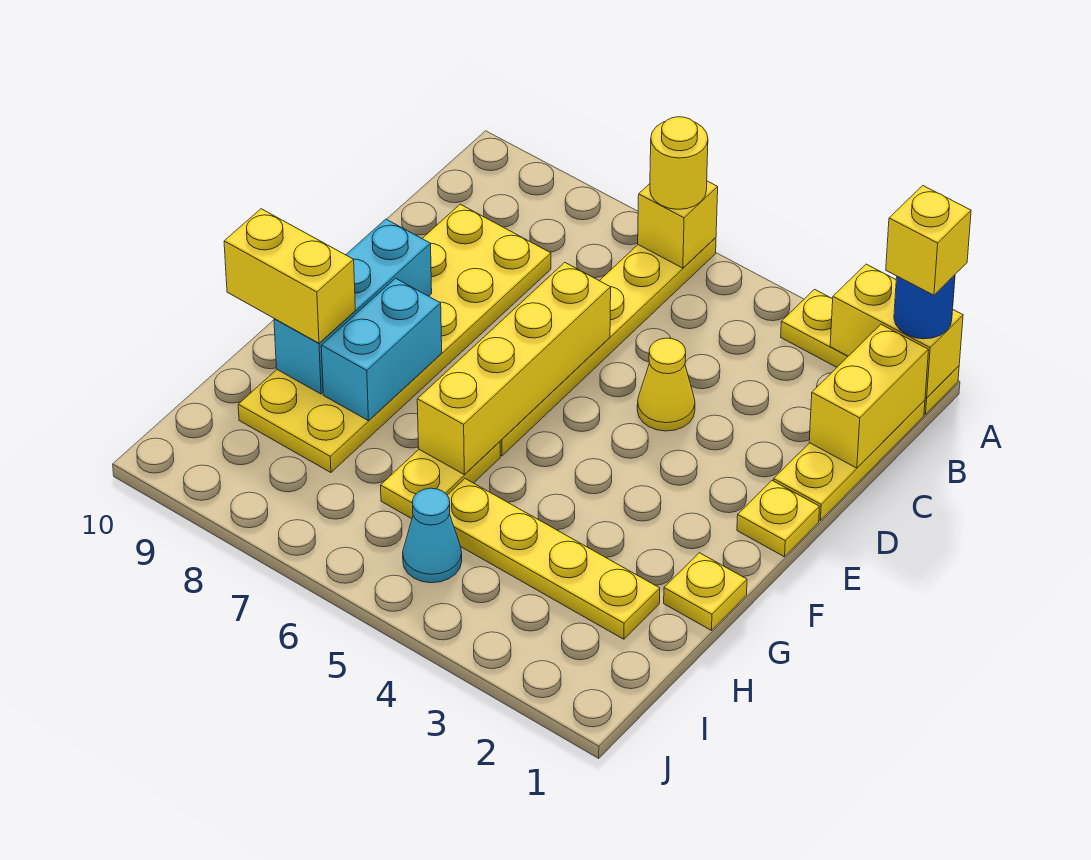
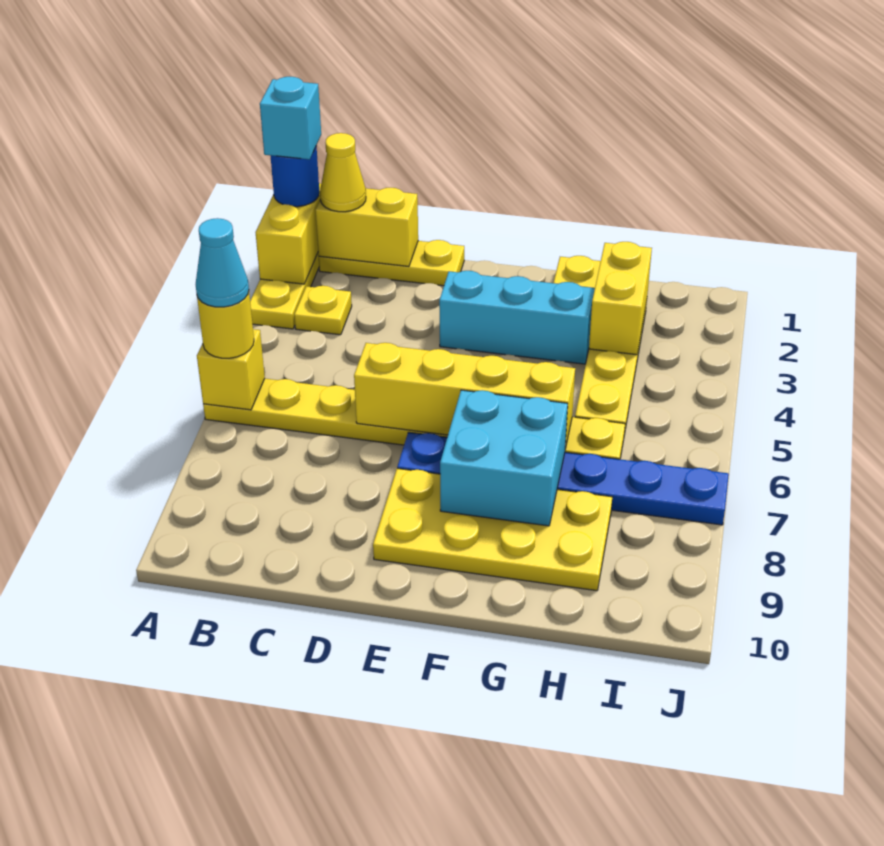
yellow brick A1 level 4 -> cyan brick A1 level 4
yellow plate C8:H9 level 1 -> yellow plate E8:H9 level 1
yellow cone D4 level 1 -> yellow cone B1 level 3
yellow plate E1 level 1 -> yellow plate B3 level 1
none -> blue plate E7:J7 level 1
cyan brick E9:G9 level 2 -> cyan brick E3:G3 level 1
cyan brick F8:G8 level 2 -> cyan brick F7:G8 level 2
yellow brick G9:G10 level 3 -> yellow brick H2:H3 level 2
cyan cone I5 level 1 -> cyan cone A6 level 4

